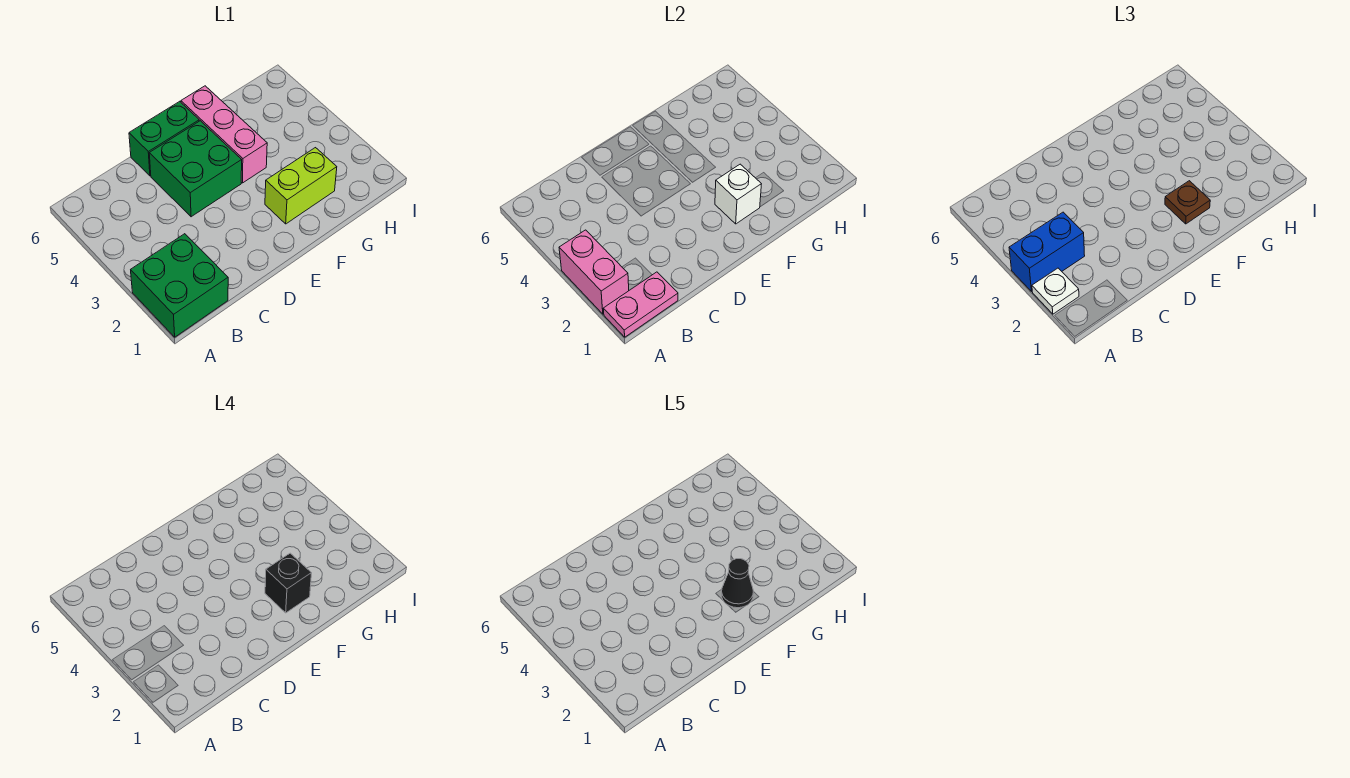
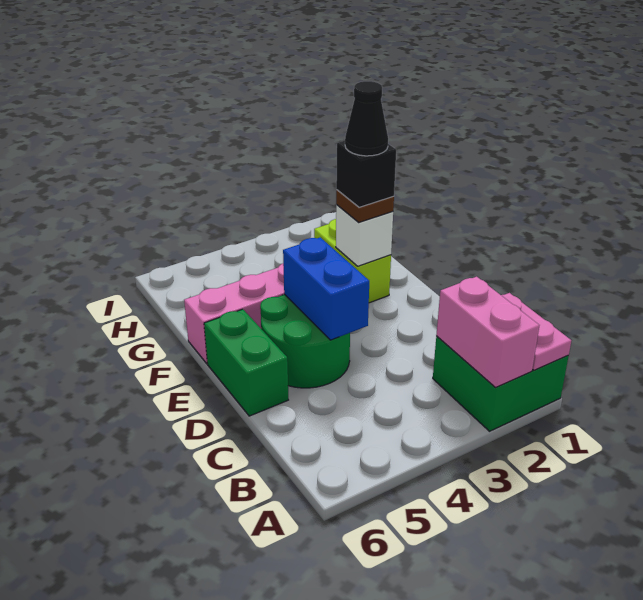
pink brick A2:A3 level 2 -> pink brick A2:B2 level 2
white plate A2 level 3 -> none
blue brick A3:B3 level 3 -> blue brick D4:E4 level 2
green brick D4:E5 level 1 -> green round brick D4:E5 level 1

